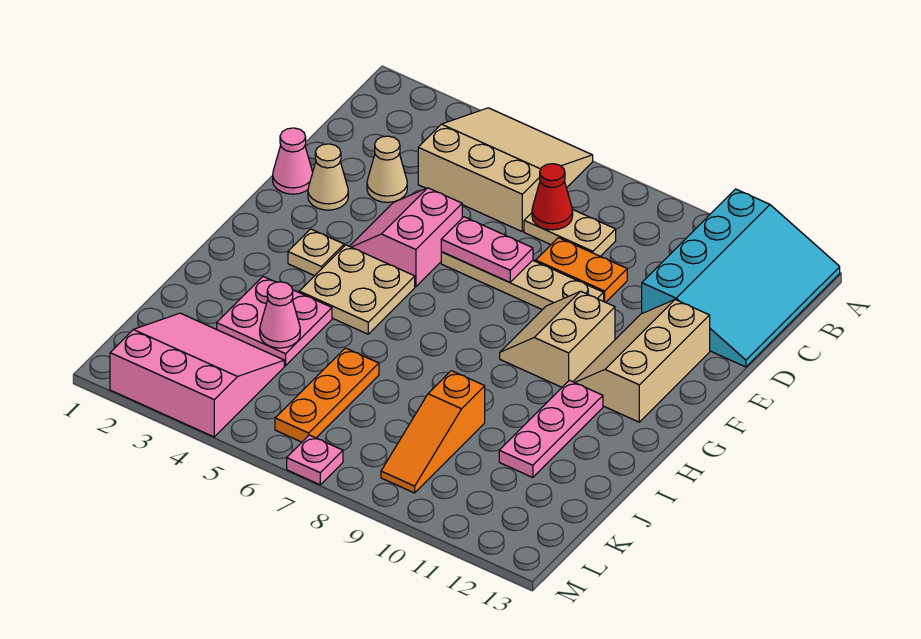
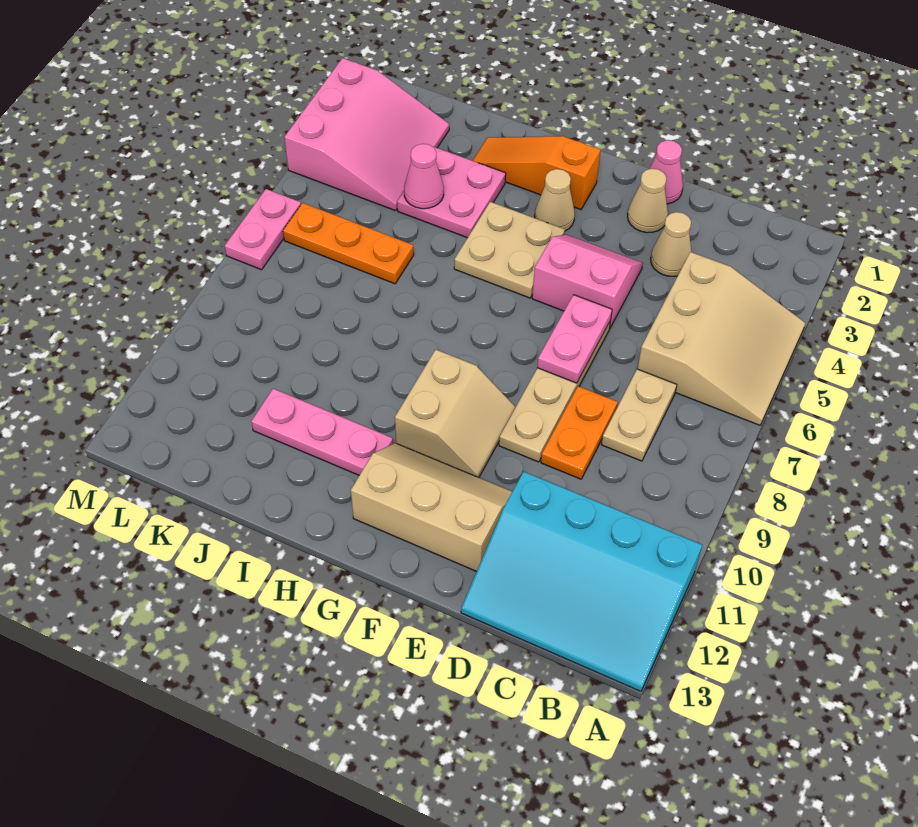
red cone C7 level 2 -> none
tan slope F9:G10 level 1 top 10 -> tan slope F9:G10 level 1 top G
tan plate G3 level 1 -> tan cone G3 level 1
orange slope J9:L9 level 1 top J -> orange slope G2:I2 level 1 top G
pink plate M7 level 1 -> pink plate M6:M7 level 1

